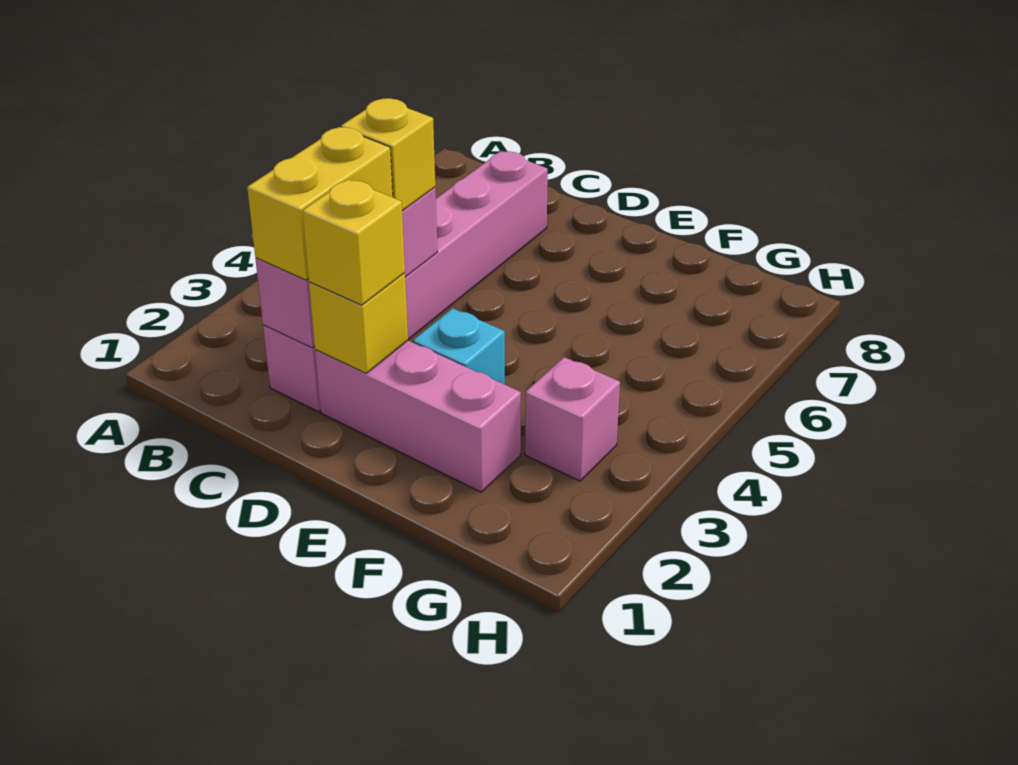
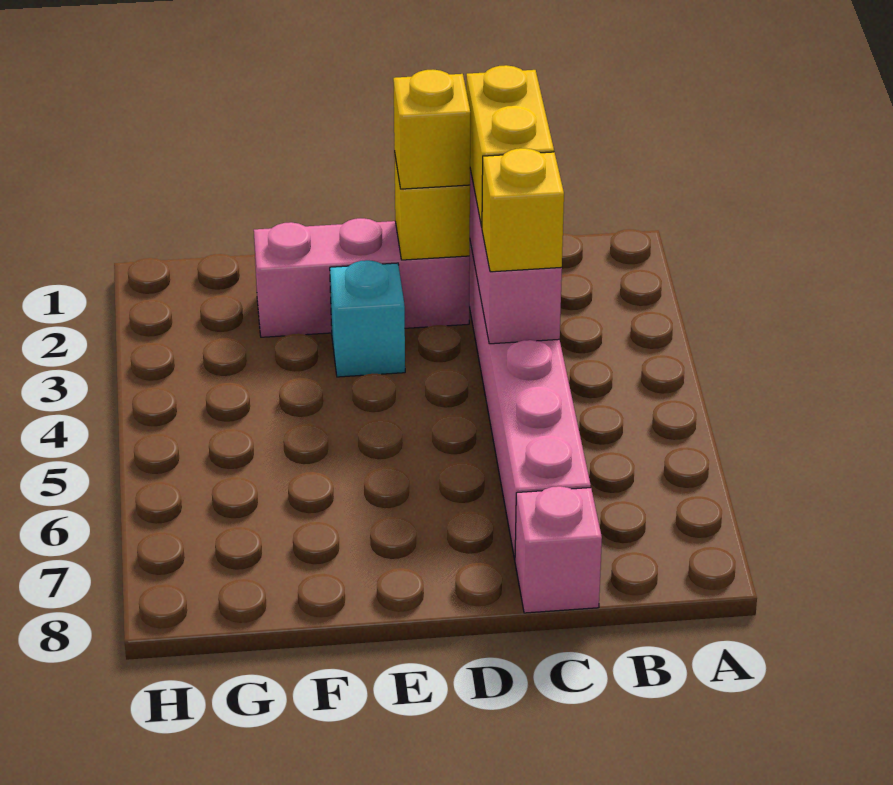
pink brick G3 level 1 -> pink brick C8 level 1

